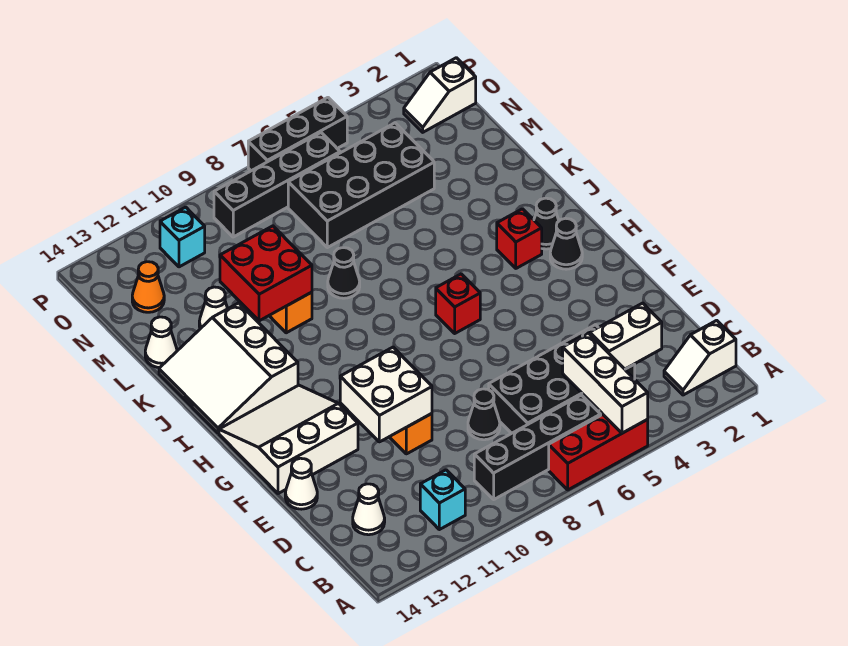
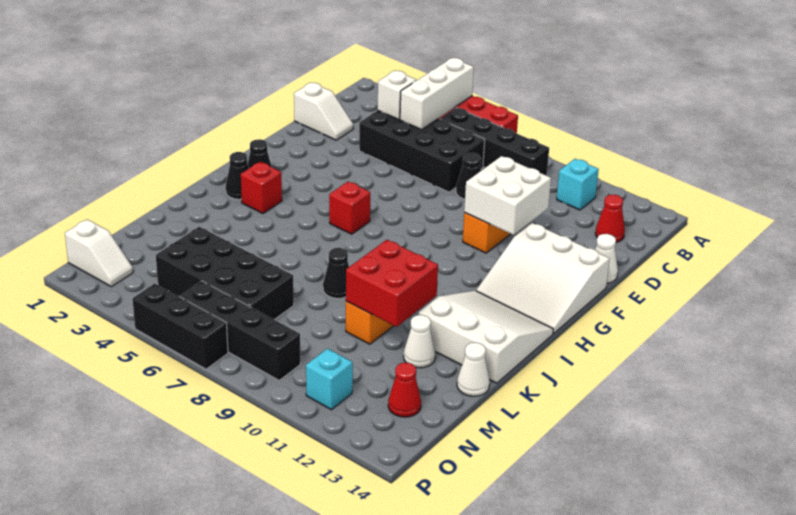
white slope B1:B2 level 1 top 1 -> white slope D1:D2 level 1 top 1
white brick C3:C4 level 2 -> white brick C4 level 2
white cone C13 level 1 -> red cone C13 level 1
white slope I12:K14 level 1 top 12 -> white slope I12:K14 level 1 top K
orange cone N13 level 1 -> red cone N13 level 1

